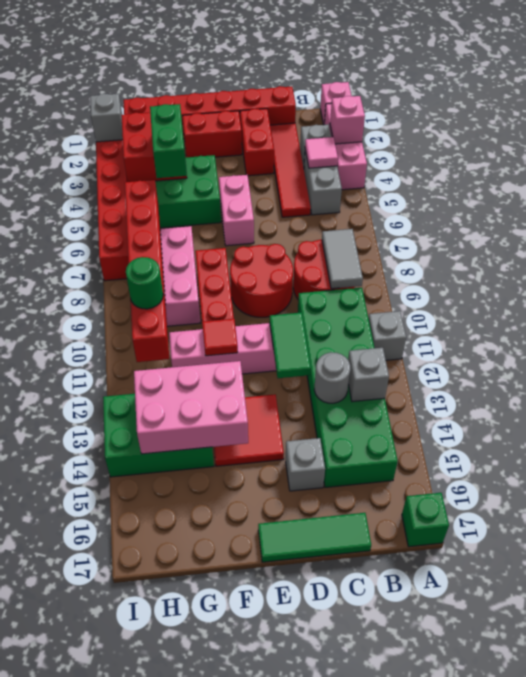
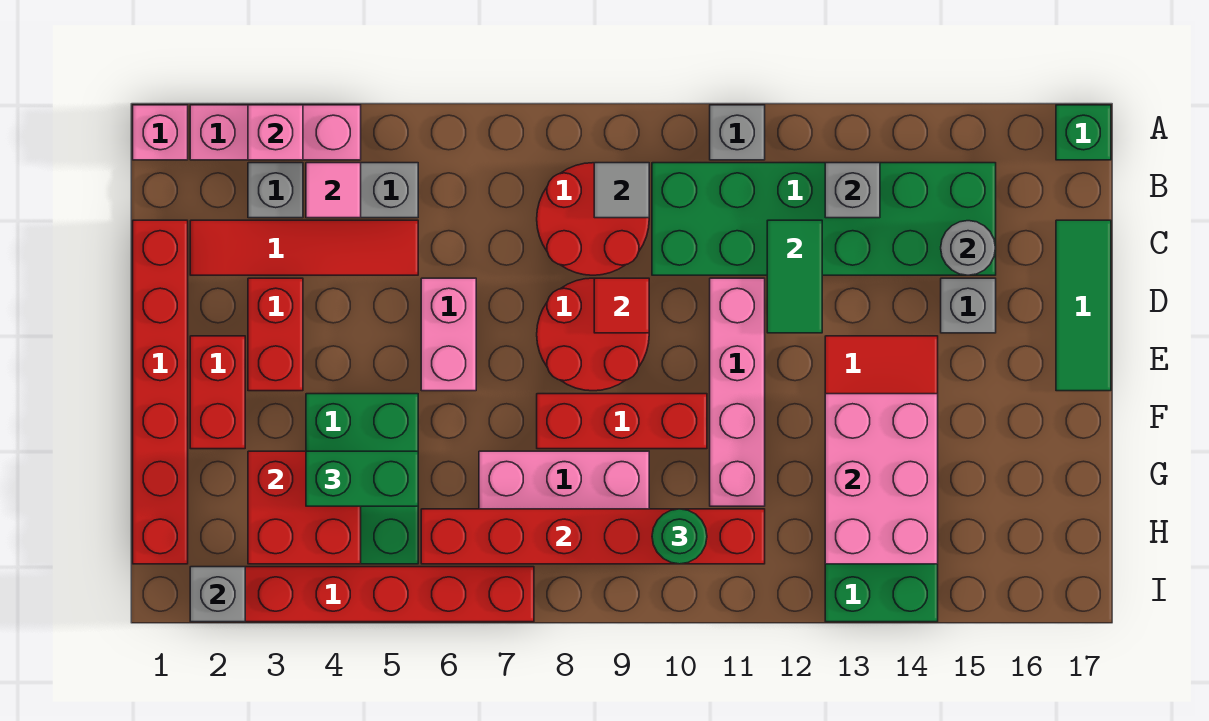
grey tile B8:B9 level 2 -> grey tile B9 level 2
grey round brick C13 level 2 -> grey round brick C15 level 2
red brick D2:D3 level 1 -> red brick D3:E3 level 1
green tile D11:D12 level 2 -> green tile C12:D12 level 2
pink brick E5:E6 level 1 -> pink brick D6:E6 level 1
red tile F11 level 2 -> red tile D9 level 2

